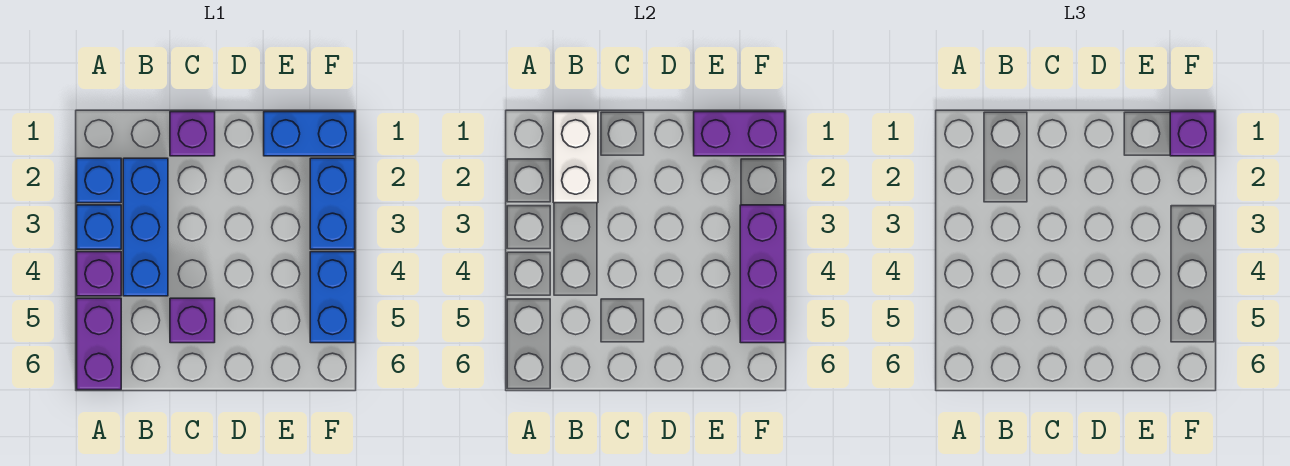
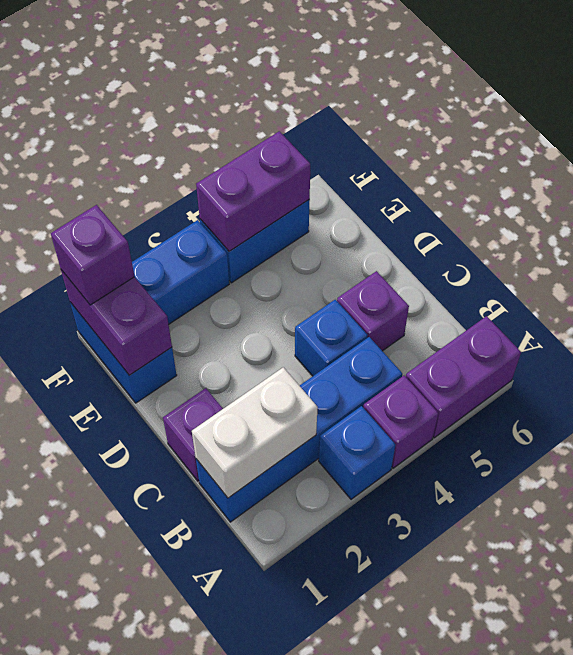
blue brick A2 level 1 -> blue brick C4 level 1
blue brick B2:B4 level 1 -> blue brick B1:B4 level 1
purple brick F3:F5 level 2 -> purple brick F4:F5 level 2

